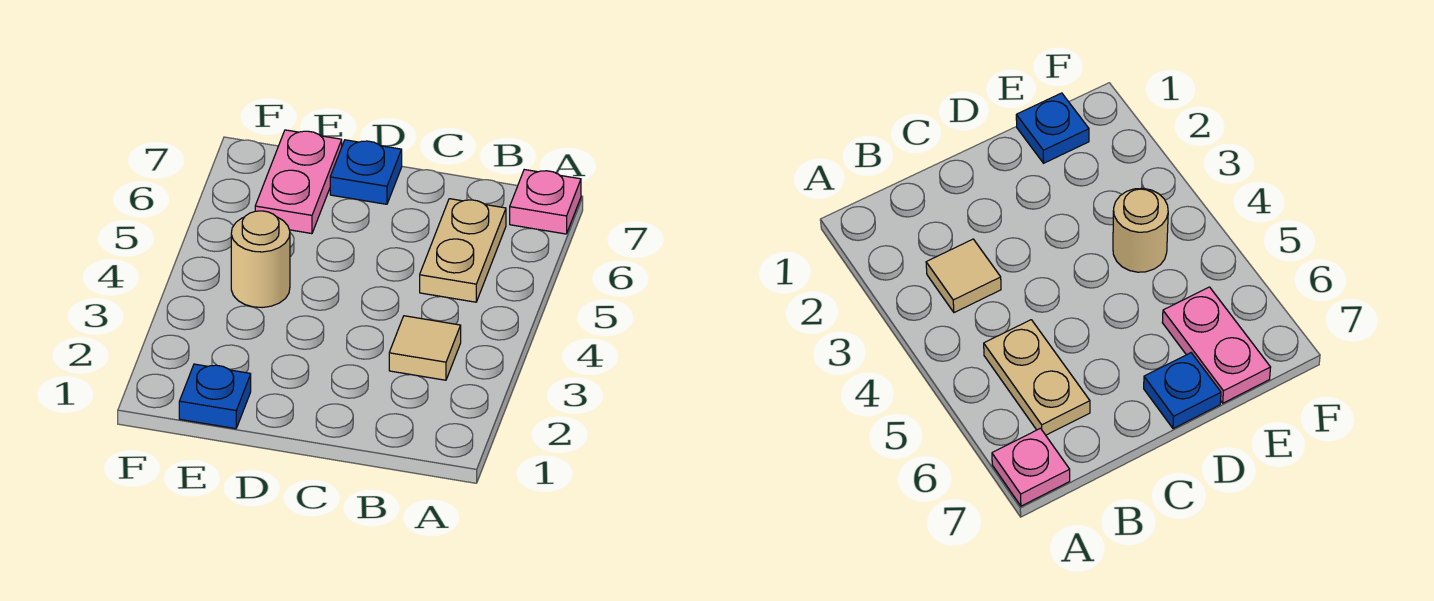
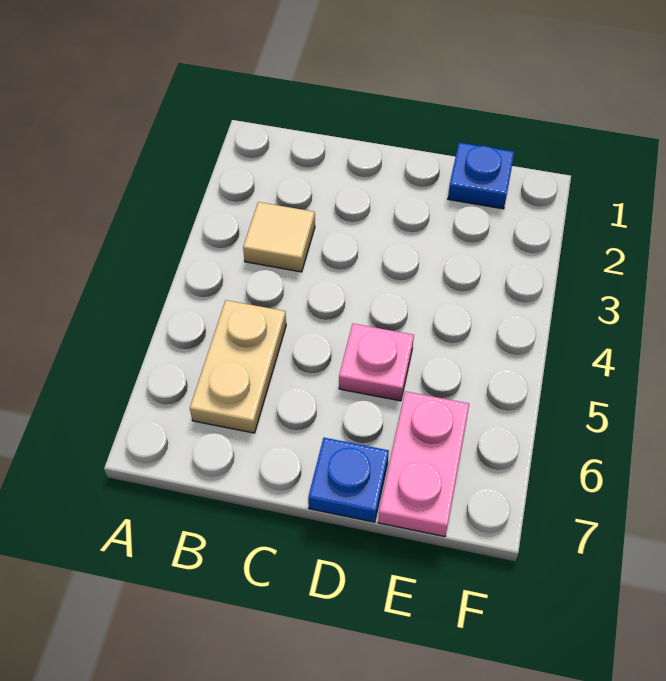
pink plate A7 level 1 -> pink plate D5 level 1
tan round brick E4 level 1 -> none

